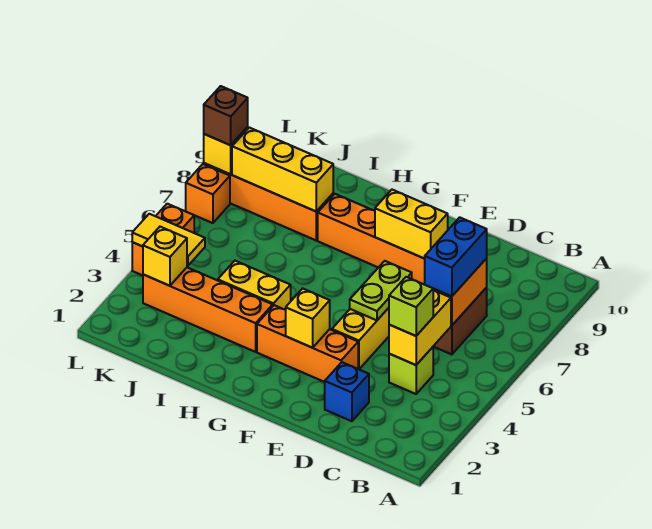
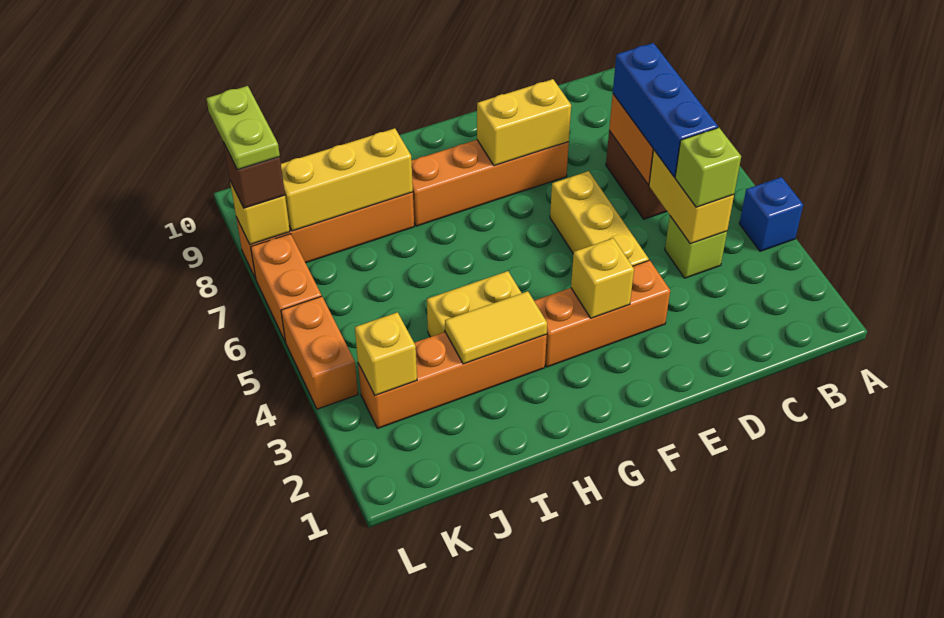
blue brick C6:C7 level 3 -> blue brick C5:C7 level 3
blue brick D2 level 1 -> blue brick A4 level 1
lime plate E5:E6 level 2 -> lime plate L8:L9 level 4
yellow tile K4:L4 level 2 -> yellow tile H3:I3 level 2
orange brick L7 level 1 -> orange brick L6:L7 level 1

